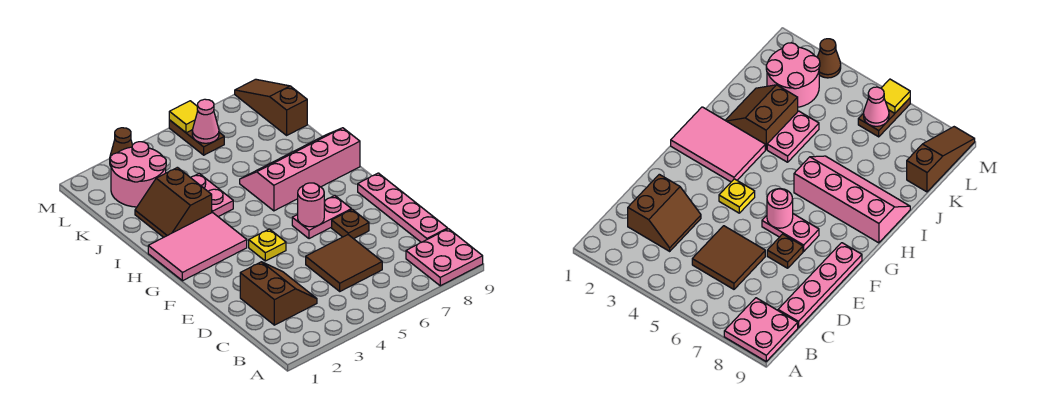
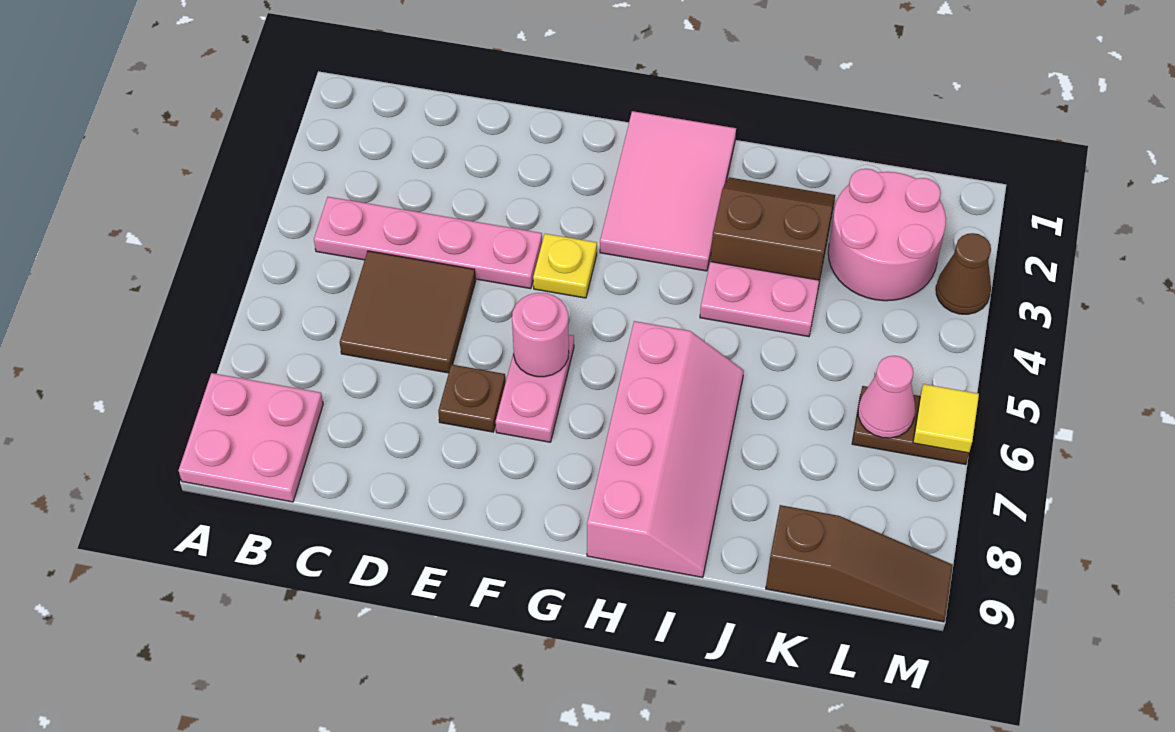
brown slope C2:D3 level 1 top 2 -> none
pink plate C9:F9 level 1 -> pink plate B4:E4 level 1

